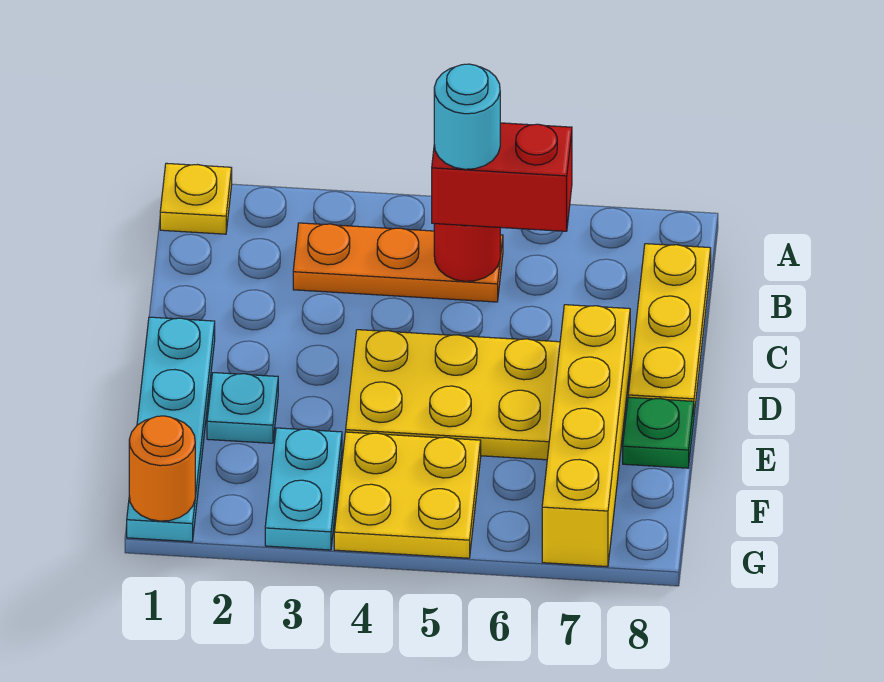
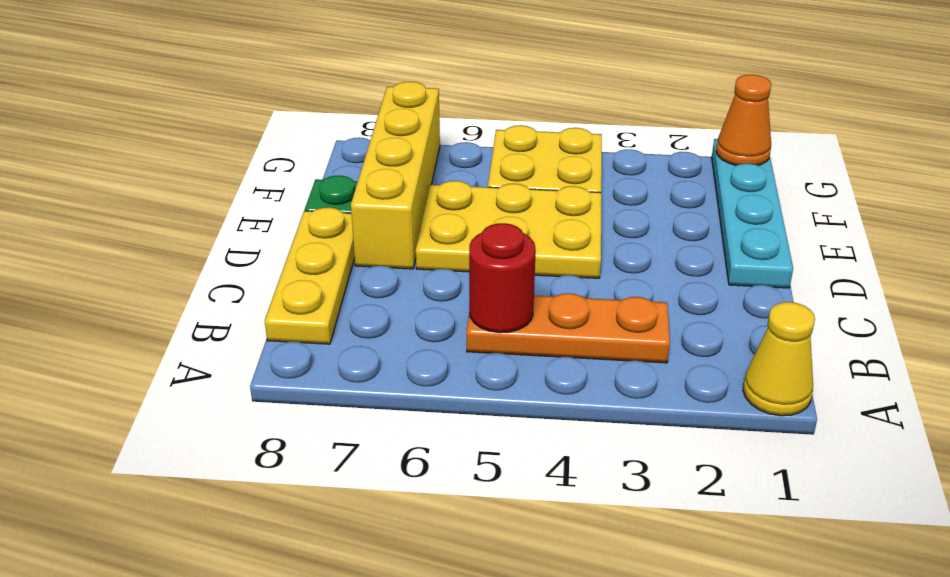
yellow plate A1 level 1 -> yellow cone A1 level 1
red brick B5:B6 level 3 -> none
cyan round brick B5 level 4 -> none
cyan plate E2 level 1 -> none
cyan plate F3:G3 level 1 -> none
orange round brick G1 level 2 -> orange cone G1 level 2

